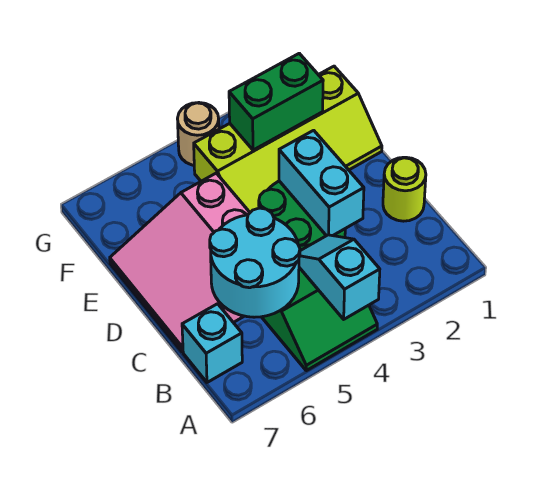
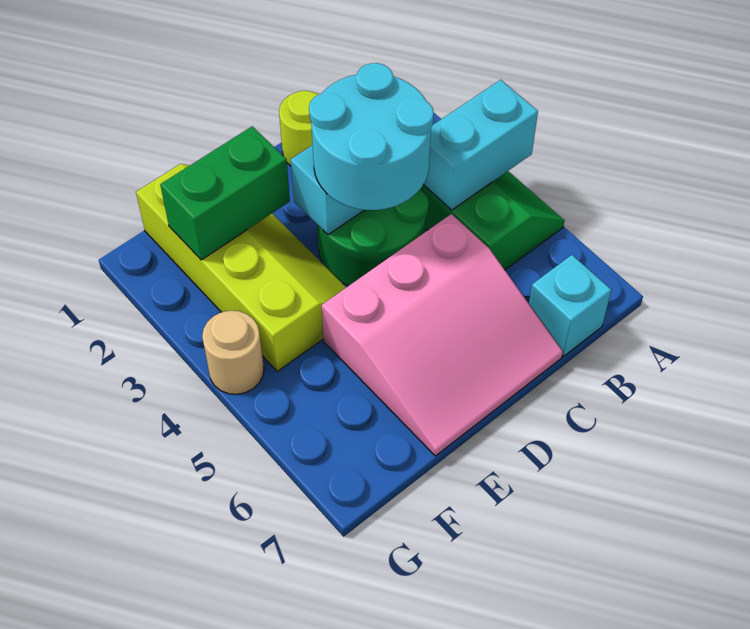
cyan slope A4:B4 level 2 top A -> cyan brick A4:B4 level 2
cyan round brick B5:C6 level 2 -> cyan round brick C3:D4 level 3
green brick F2:F3 level 2 -> green brick E2:F2 level 2

